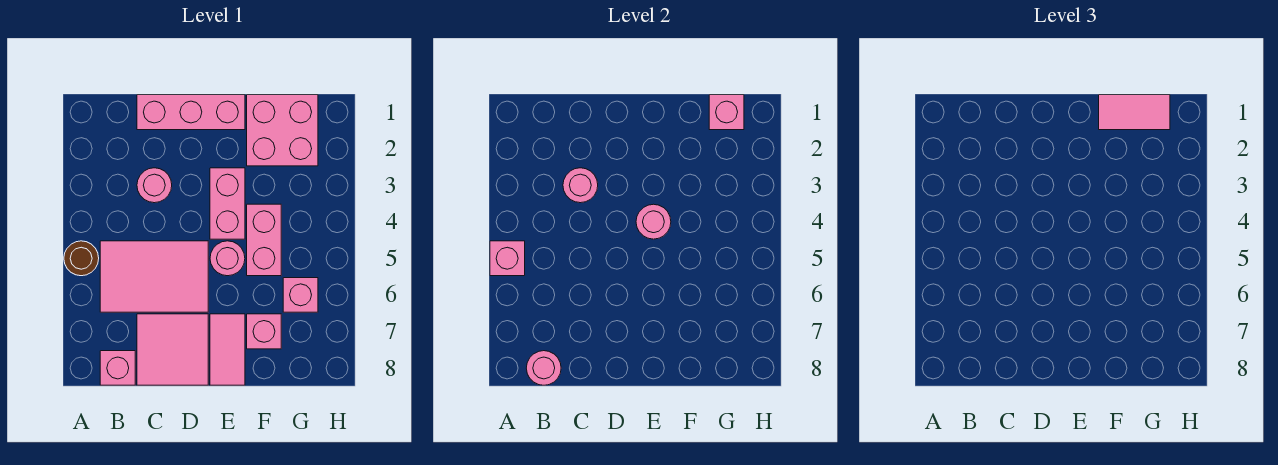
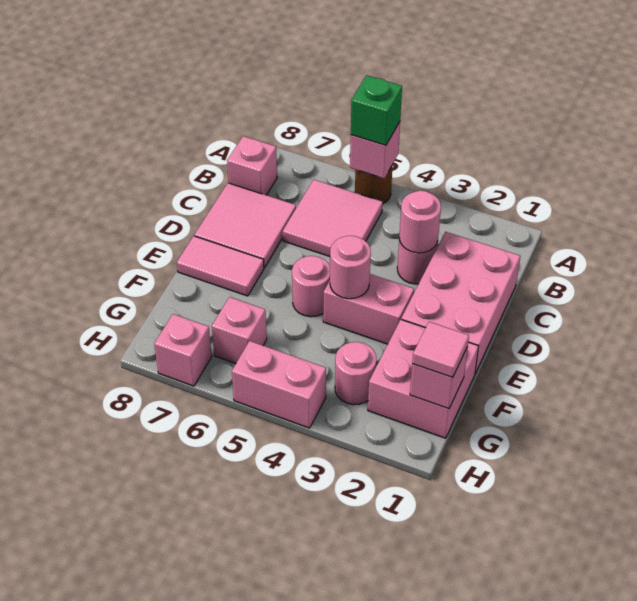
none -> green brick A5 level 3
pink tile B5:D6 level 1 -> pink tile B5:C6 level 1
pink round brick B8 level 2 -> pink round brick G3 level 1
pink brick C1:E1 level 1 -> pink brick C1:E2 level 1
pink tile F1:G1 level 3 -> pink tile G1 level 3
pink brick F4:F5 level 1 -> pink brick H4:H5 level 1
pink brick F7 level 1 -> pink brick H7 level 1

